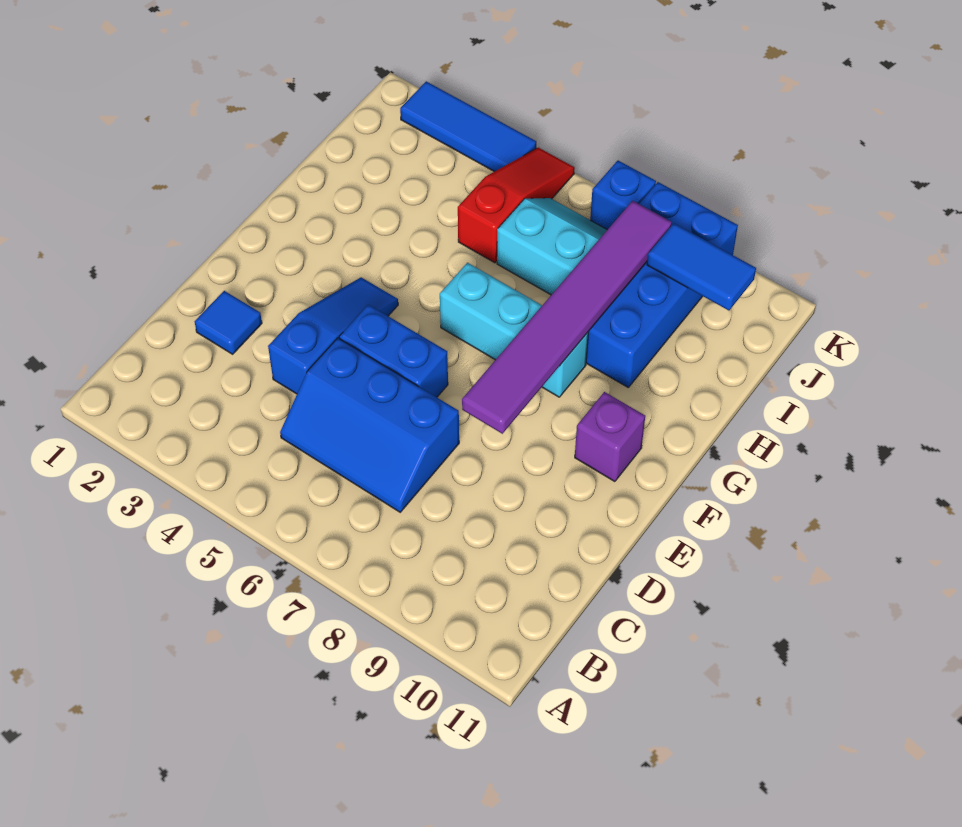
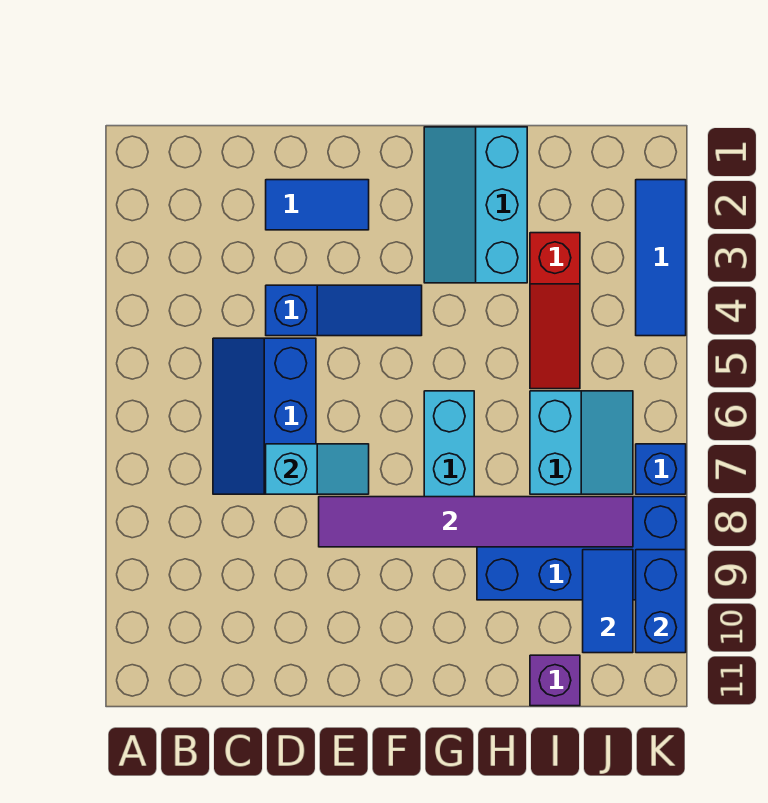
blue tile D2 level 1 -> blue tile D2:E2 level 1
none -> cyan slope D7:E7 level 2 top D
blue brick E5:E6 level 1 -> blue brick K9:K10 level 2
purple brick F10 level 1 -> purple brick I11 level 1
none -> cyan slope G1:H3 level 1 top H
red slope I5:K5 level 1 top I -> red slope I3:I5 level 1 top 3

